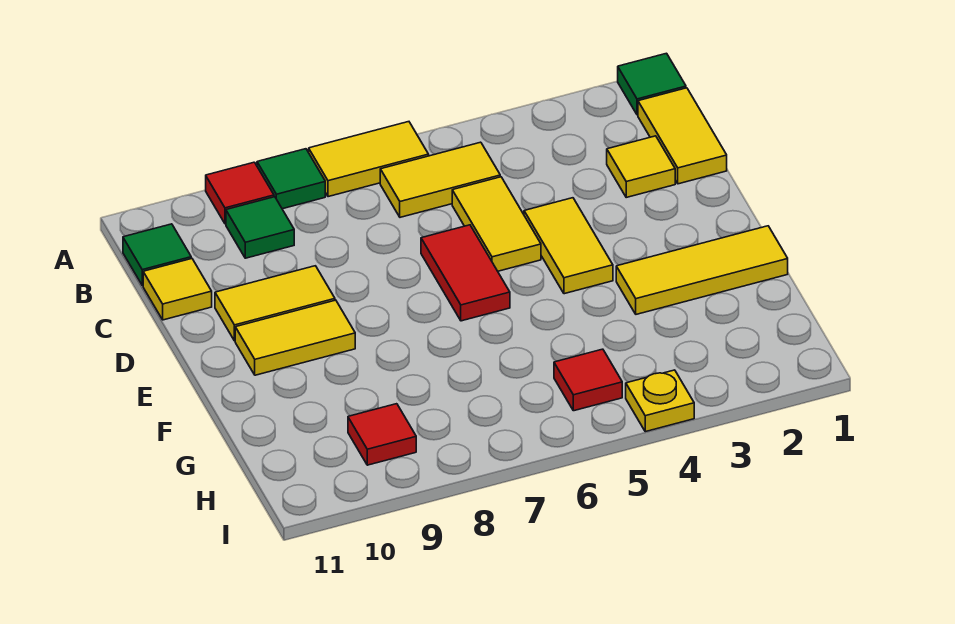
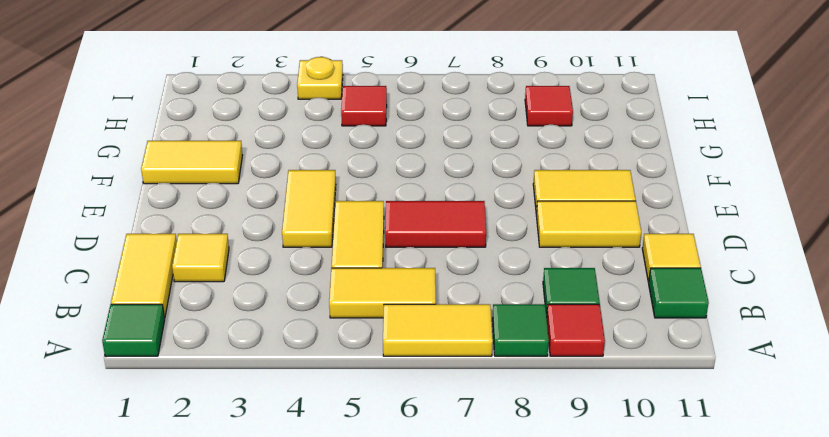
red tile D6:E6 level 1 -> red tile D6:D7 level 1
yellow tile F1:F3 level 1 -> yellow tile F1:F2 level 1

